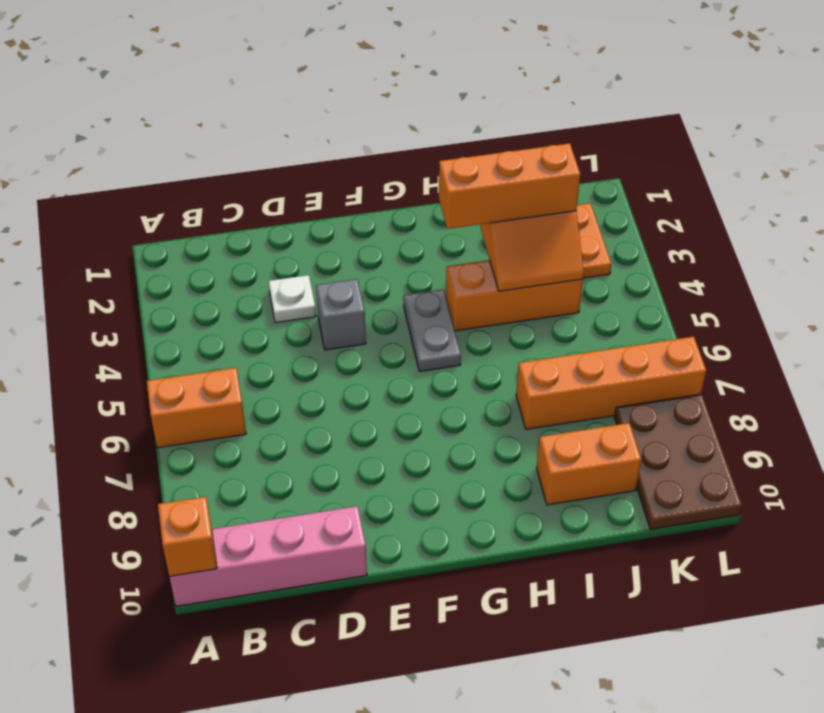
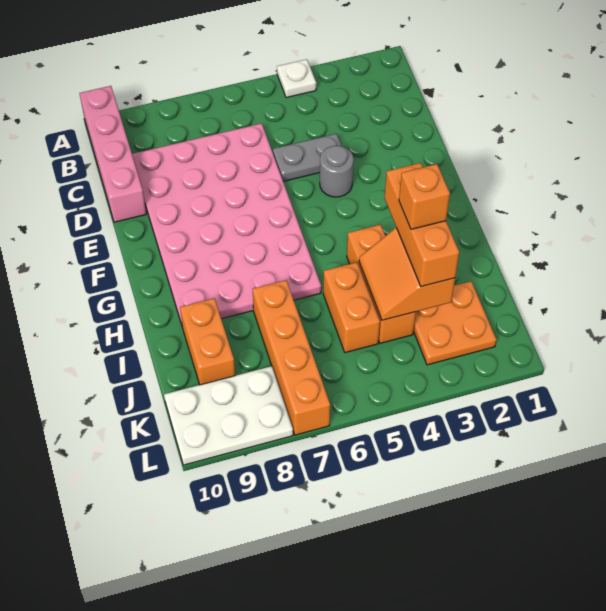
orange brick A6:B6 level 1 -> orange brick I5:J5 level 1
orange brick A10 level 2 -> orange brick I3 level 4
none -> pink plate C6:H9 level 1
white plate D3 level 1 -> white plate A4 level 1
grey brick E4 level 1 -> grey round brick E4 level 1
grey plate G4:G5 level 1 -> grey plate D4:D5 level 1
brown plate K8:L10 level 1 -> white plate K8:L10 level 1

